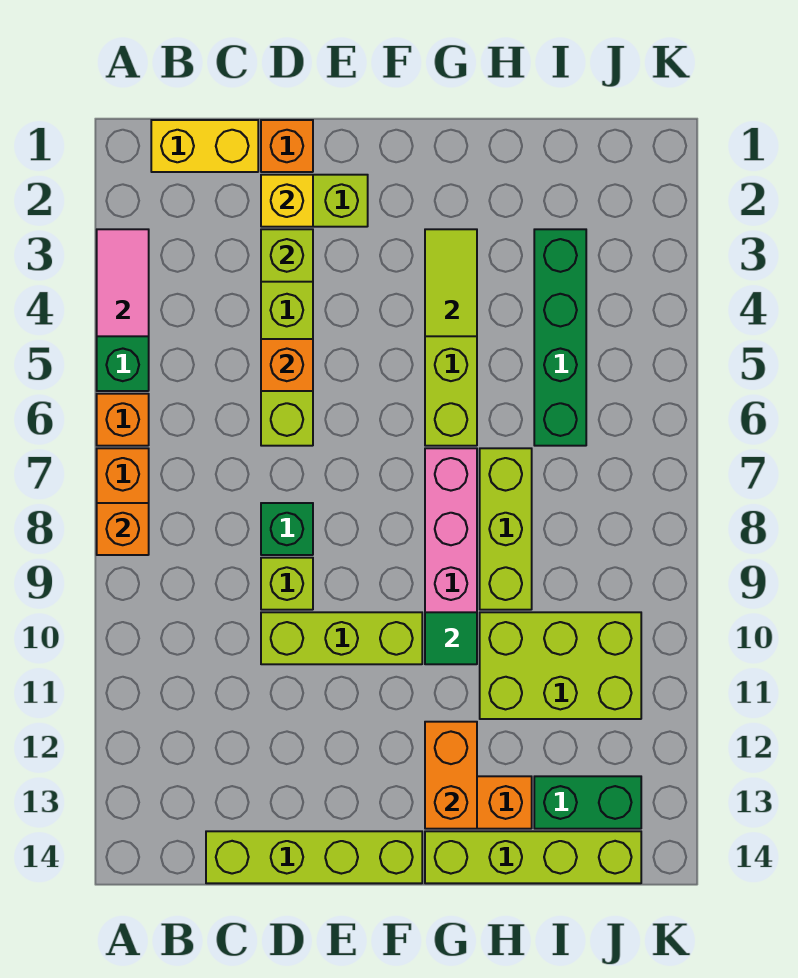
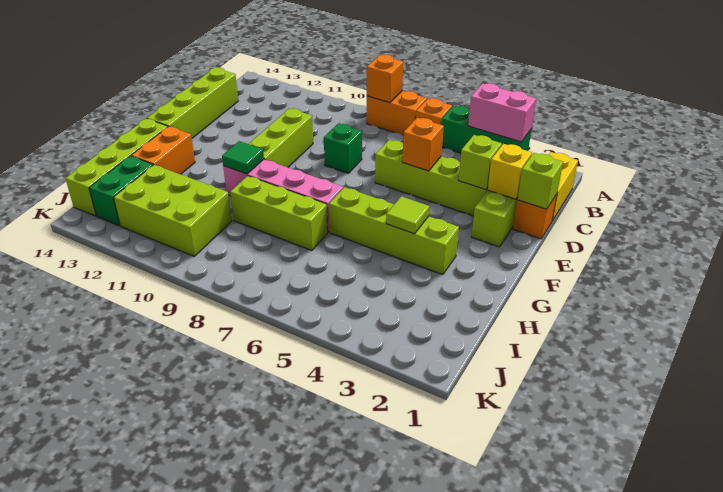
pink tile A3:A4 level 2 -> pink brick A3:A4 level 2
lime brick D9 level 1 -> lime brick D1 level 2
lime tile G3:G4 level 2 -> lime tile G4 level 2
orange brick G12:G13 level 2 -> none
lime brick H10:J11 level 1 -> lime brick I10:J12 level 1
green brick I3:I6 level 1 -> none

